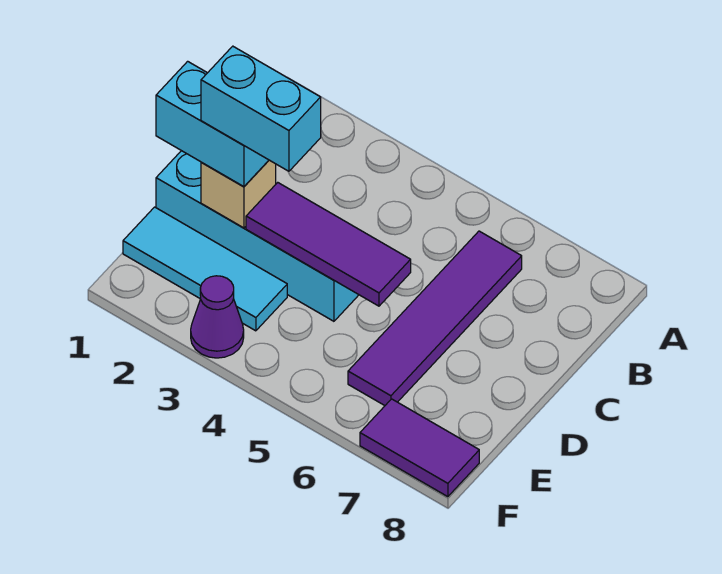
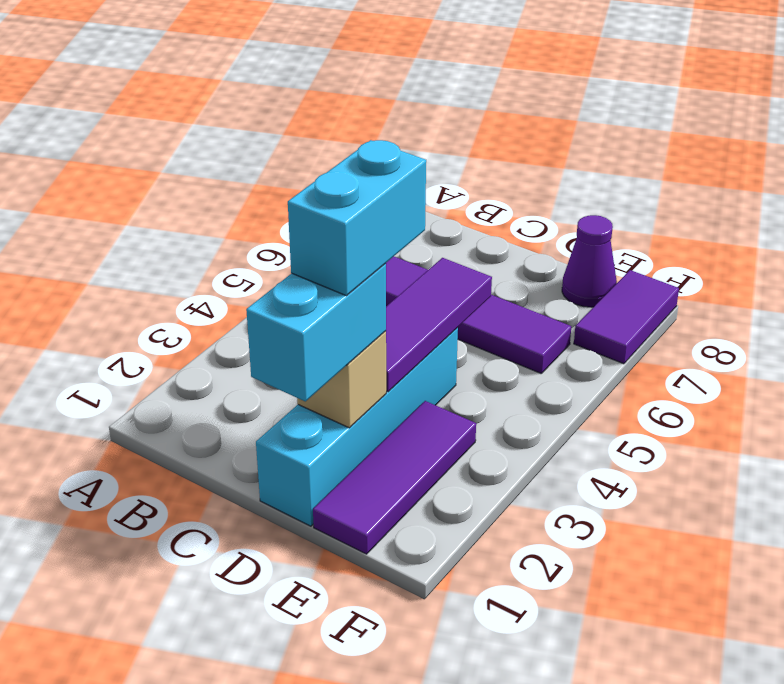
cyan tile E1:E3 level 1 -> purple tile E1:E3 level 1
purple cone F3 level 1 -> purple cone E8 level 1

